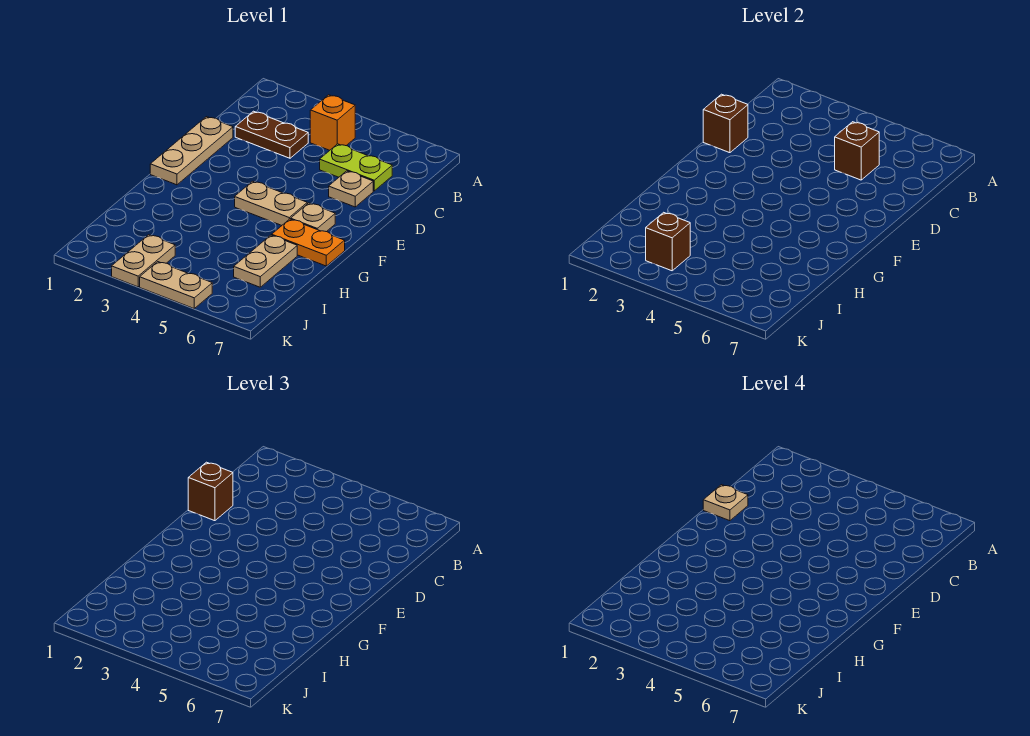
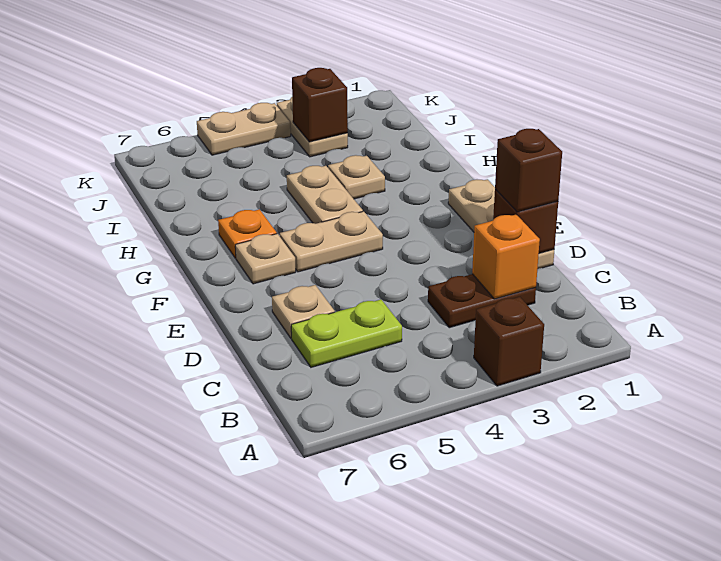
orange brick B4 level 1 -> orange brick C2 level 2
brown brick C5 level 2 -> brown brick A3 level 1
tan plate D1 level 4 -> tan plate H3 level 1
orange plate G6:G7 level 1 -> orange plate G6 level 1
tan plate H6:I6 level 1 -> tan plate G4:H4 level 1

